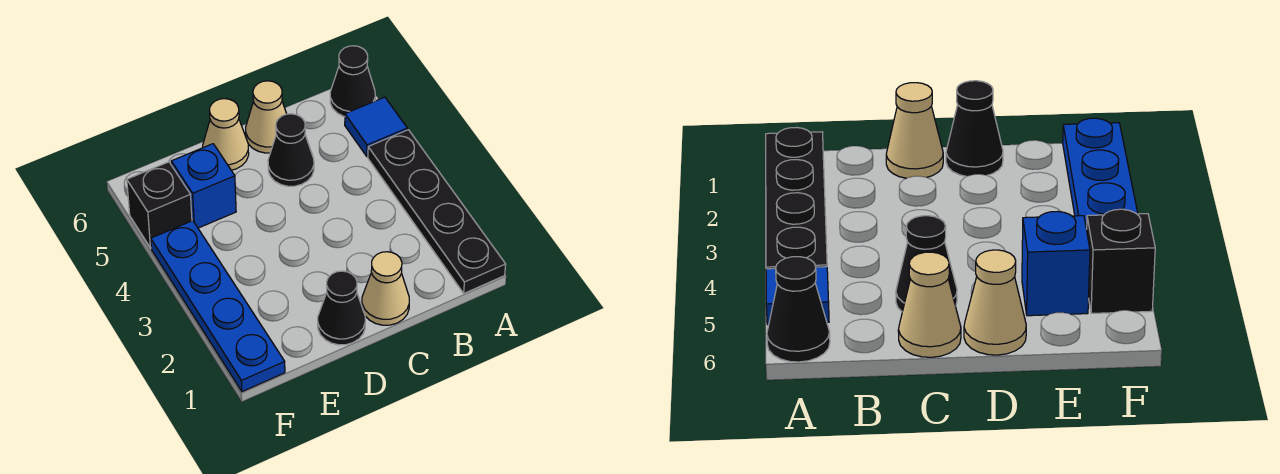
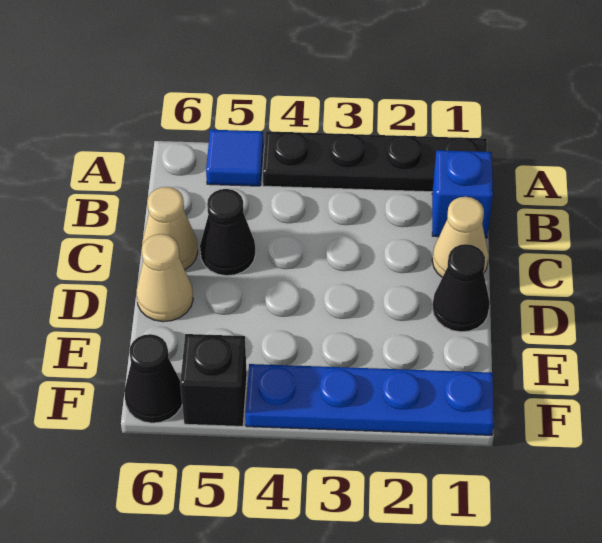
black cone A6 level 1 -> black cone F6 level 1
blue brick E5 level 1 -> blue brick B1 level 1

